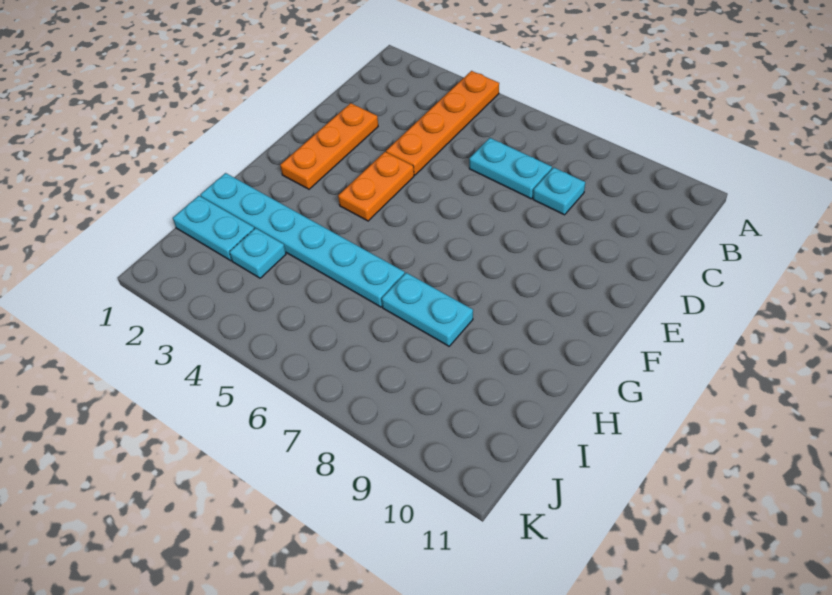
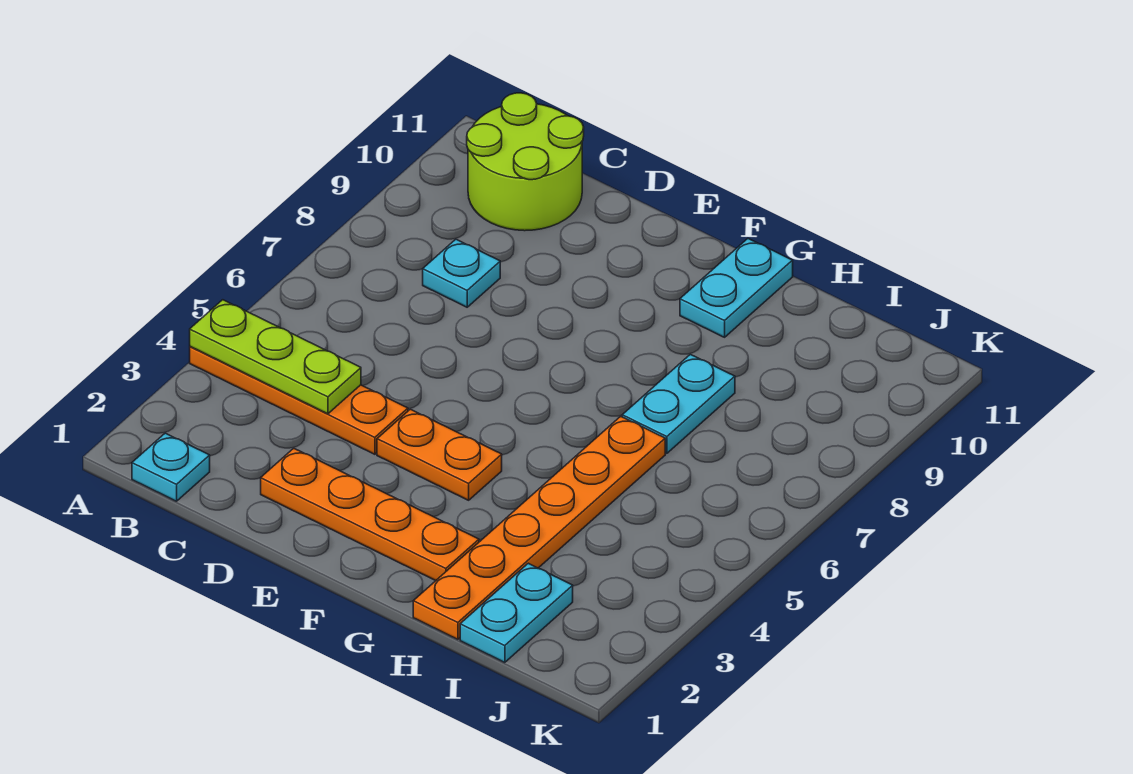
none -> lime plate A4:C4 level 2
none -> lime round brick B10:C11 level 1
cyan plate C6:C7 level 1 -> cyan plate G10:G11 level 1
orange plate D2:F2 level 1 -> orange plate D2:G2 level 1
cyan plate H1:H6 level 1 -> orange plate H1:H6 level 1
cyan plate I3 level 1 -> cyan plate B1 level 1

